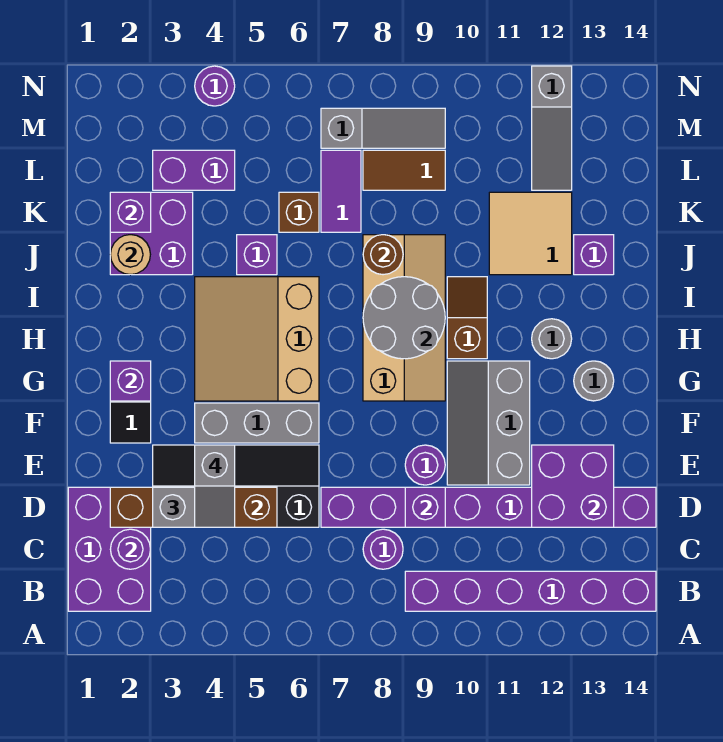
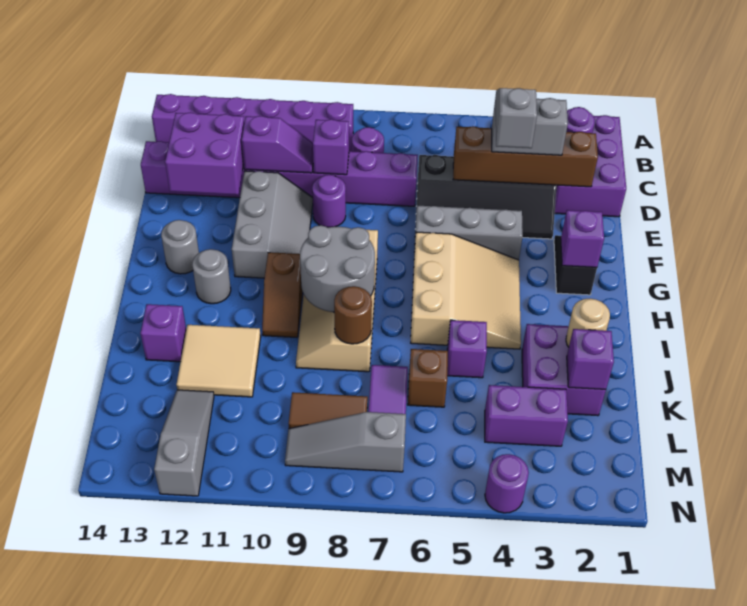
none -> purple slope D10:D11 level 2 top 11

